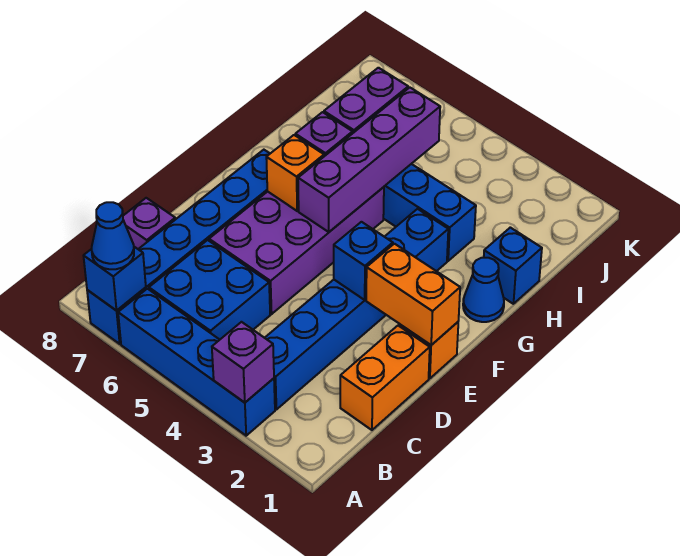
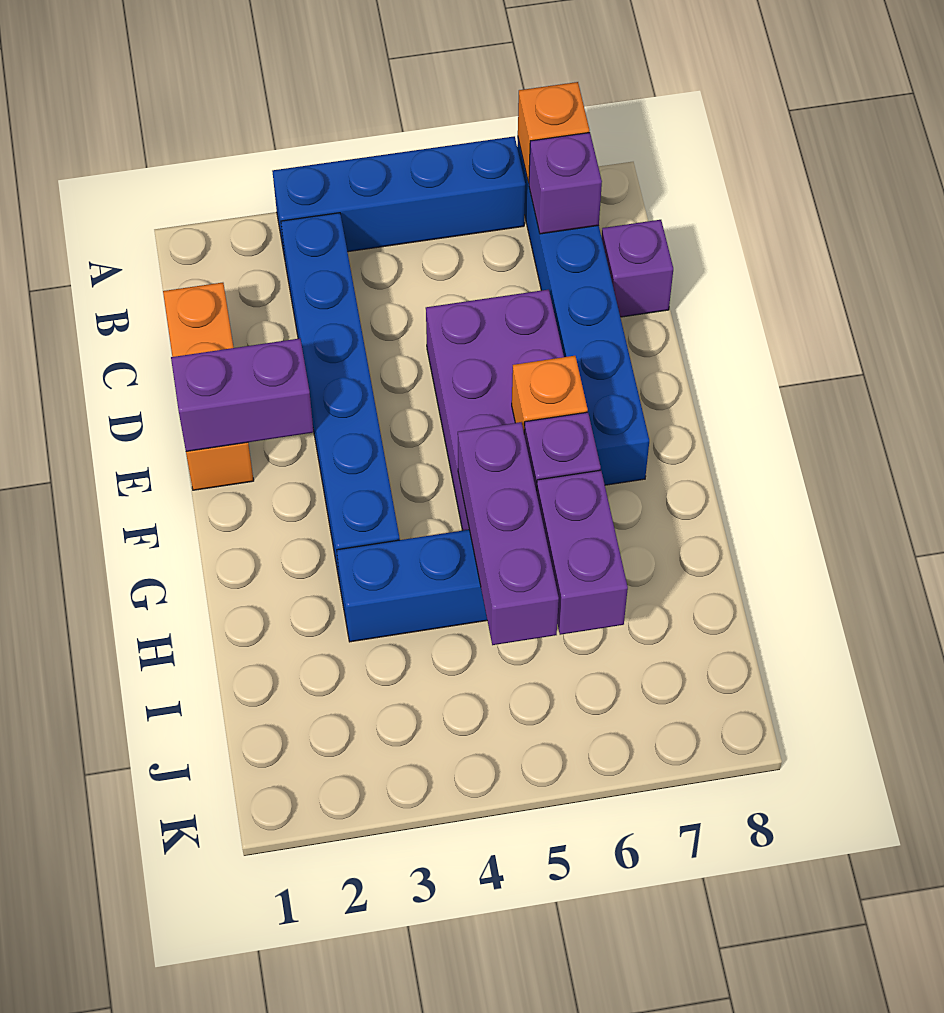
purple brick A3 level 2 -> purple brick B7 level 2
blue brick A7 level 2 -> orange brick A7 level 2
blue cone A7 level 3 -> none
blue brick B5:C6 level 1 -> none
orange brick E1:E2 level 2 -> purple brick E1:E2 level 2
blue brick E3 level 2 -> none
purple brick F5:I5 level 2 -> purple brick G5:I5 level 2
blue cone G1 level 1 -> none
blue brick H1 level 1 -> none

